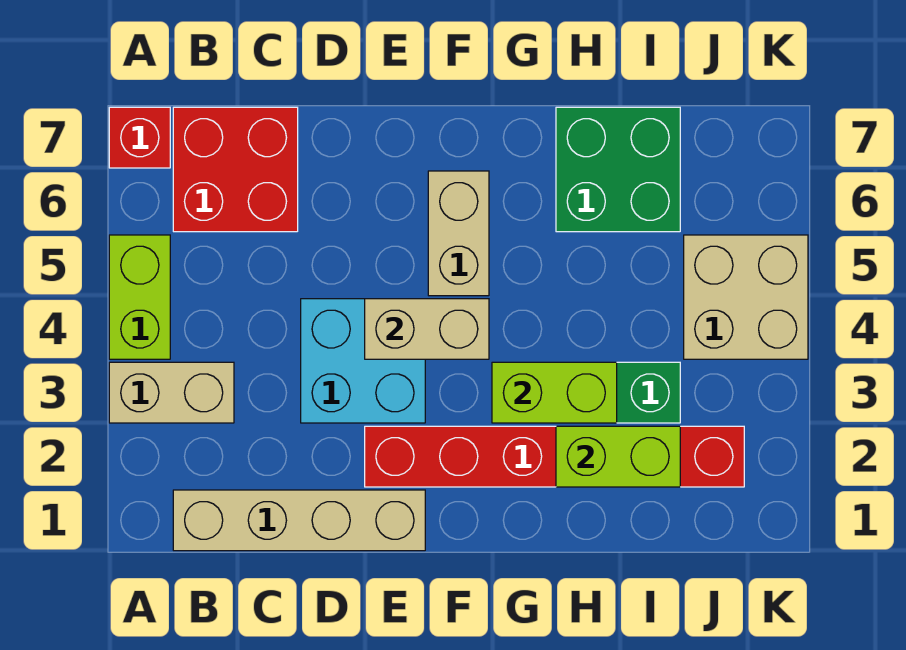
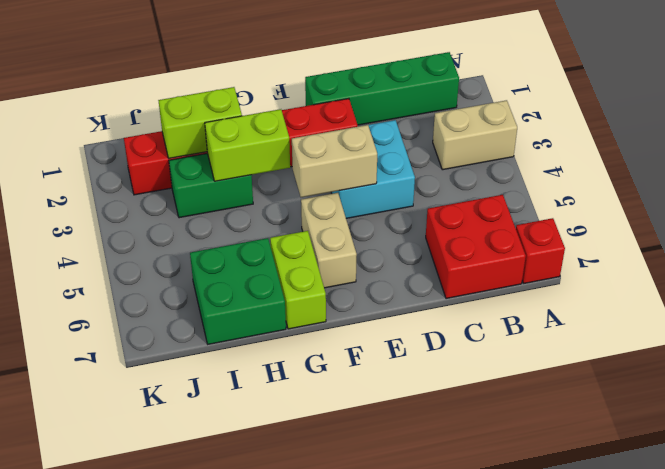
lime brick A4:A5 level 1 -> lime brick G6:G7 level 1
tan brick B1:E1 level 1 -> green brick B1:E1 level 1
tan brick J4:K5 level 1 -> none

